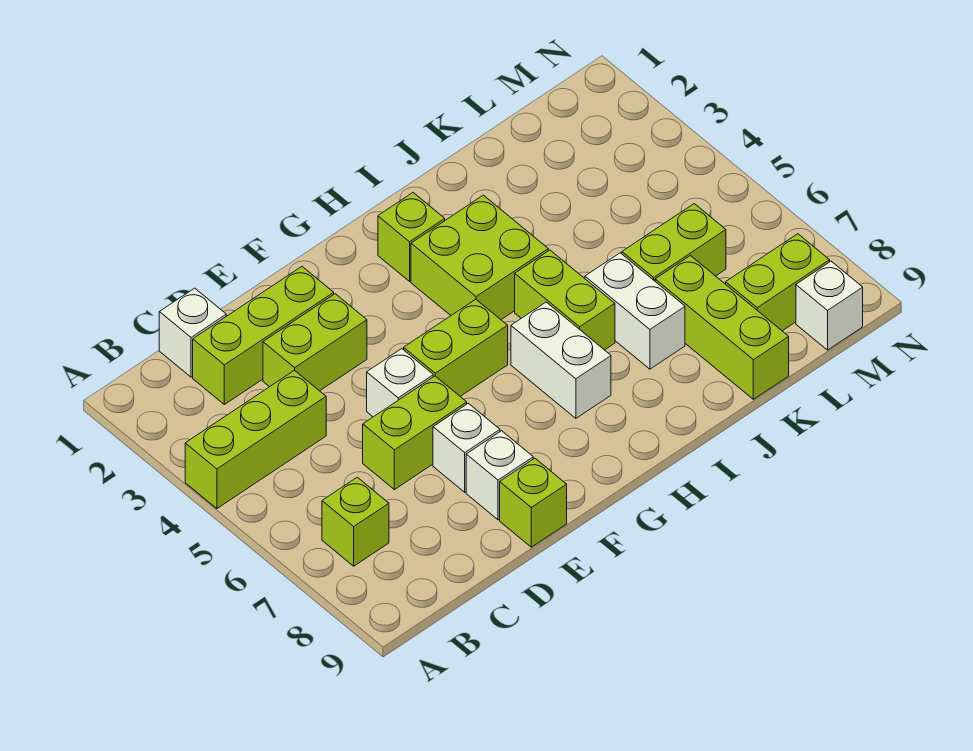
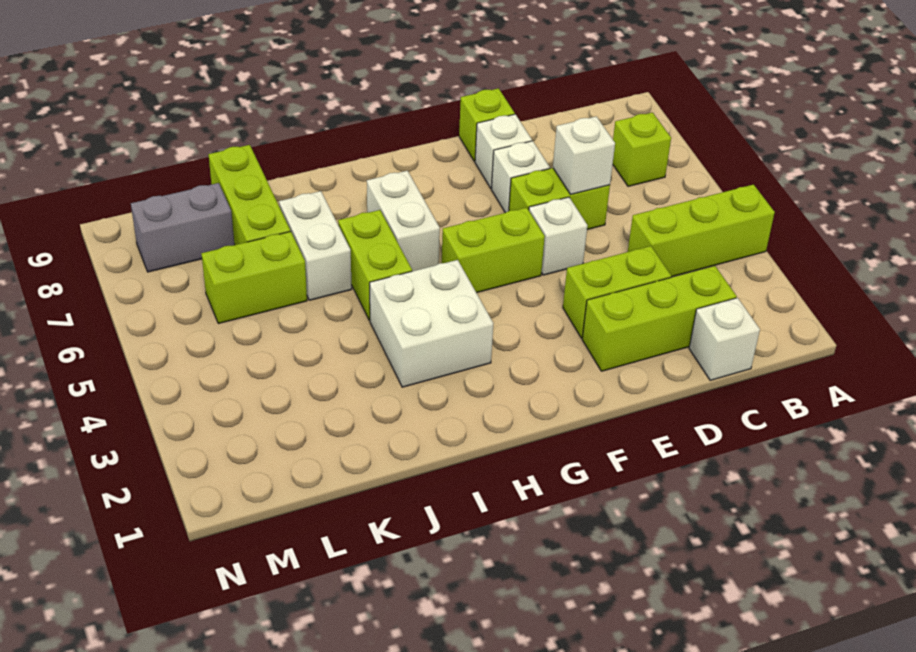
lime brick H2 level 1 -> none
lime brick H3:I4 level 1 -> white brick H3:I4 level 1
lime brick L8:M8 level 1 -> grey brick L8:M8 level 1
white brick M9 level 1 -> white brick D6 level 2

